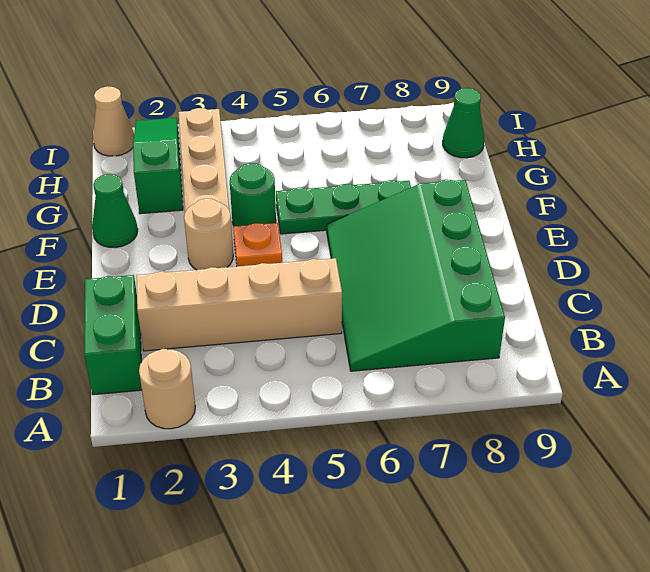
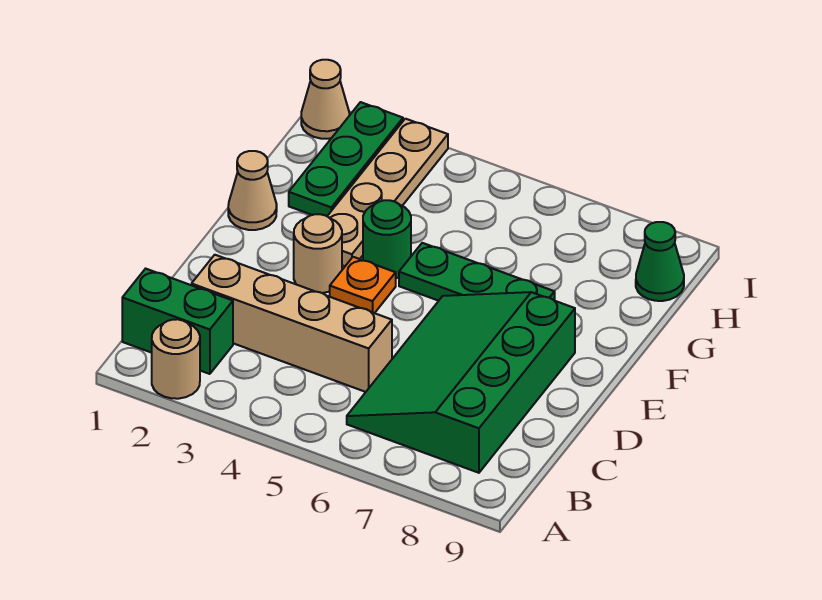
green brick B1:C1 level 1 -> green brick B1:B2 level 1
green cone F1 level 1 -> tan cone F1 level 1
green slope G2:I2 level 1 top G -> green plate G2:I2 level 1

